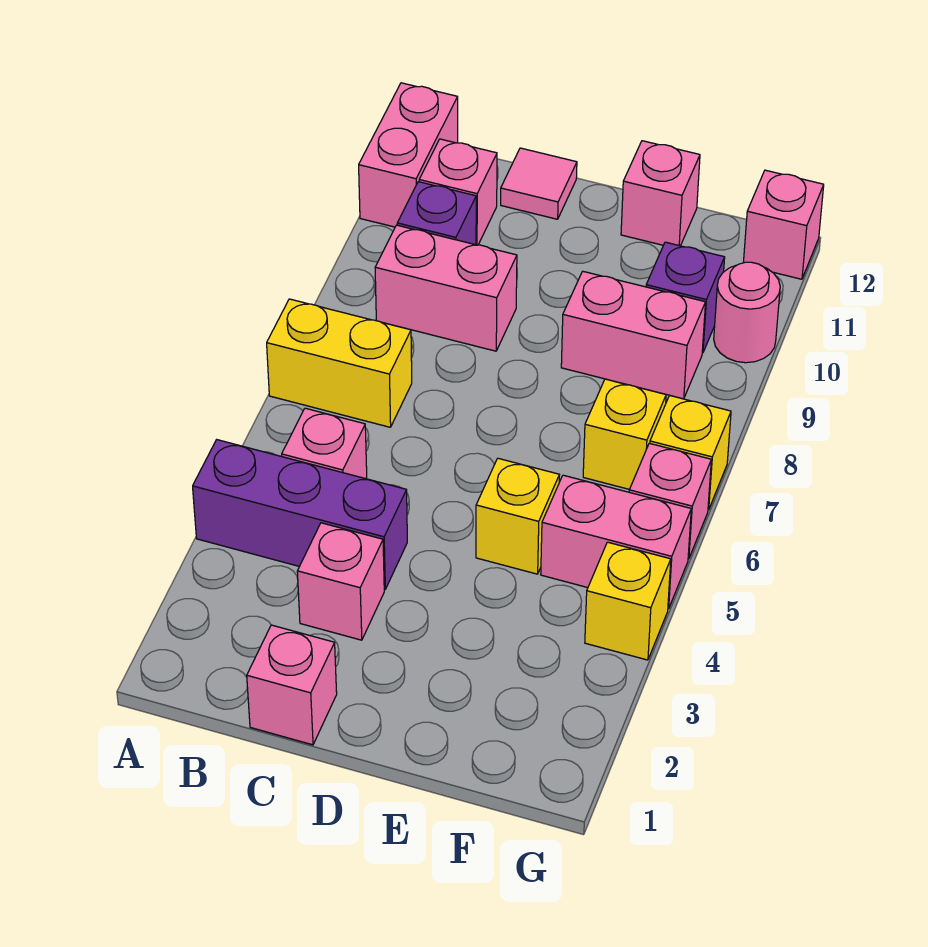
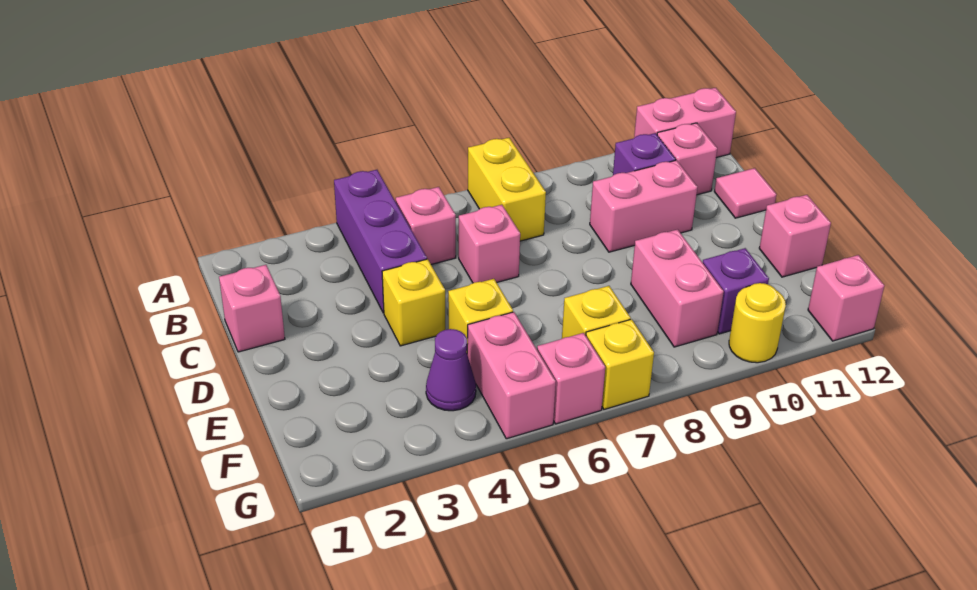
pink brick B9:C9 level 1 -> pink brick C9:C10 level 1
pink brick C3 level 1 -> pink brick C6 level 1
none -> purple cone F4 level 1
yellow brick G4 level 1 -> yellow brick D4 level 1
pink round brick G10 level 1 -> yellow round brick G10 level 1

